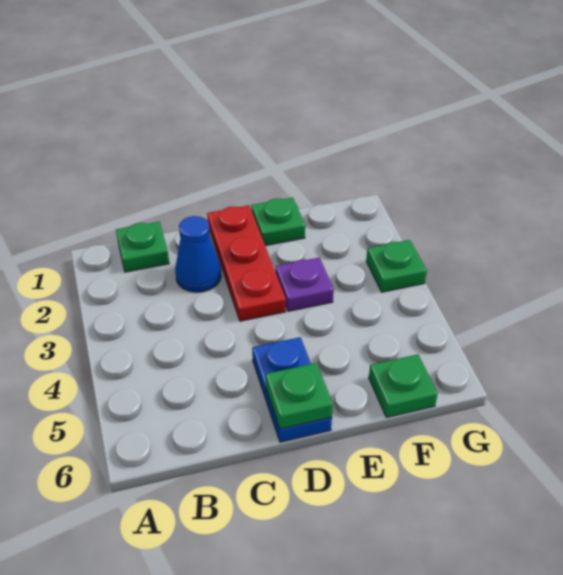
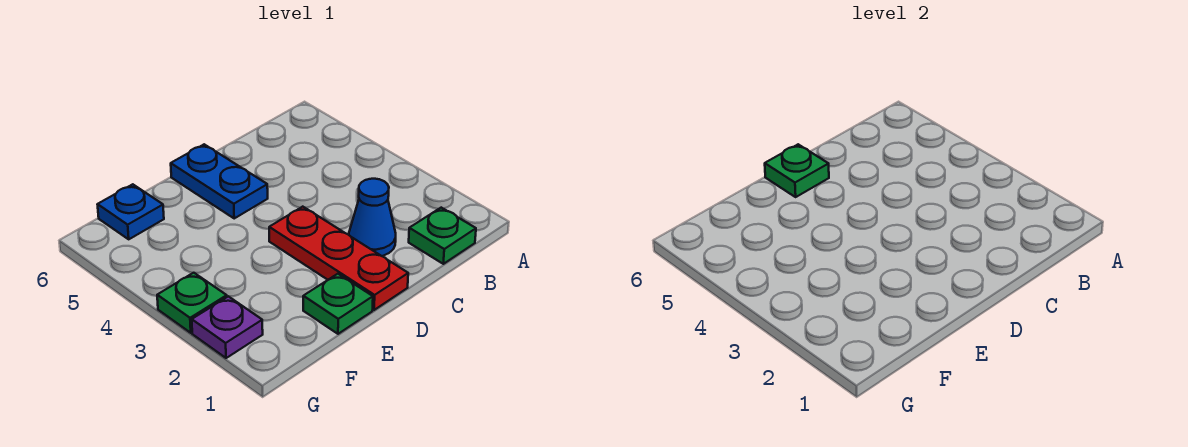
purple plate E3 level 1 -> purple plate G2 level 1
green plate F6 level 1 -> blue plate F6 level 1

